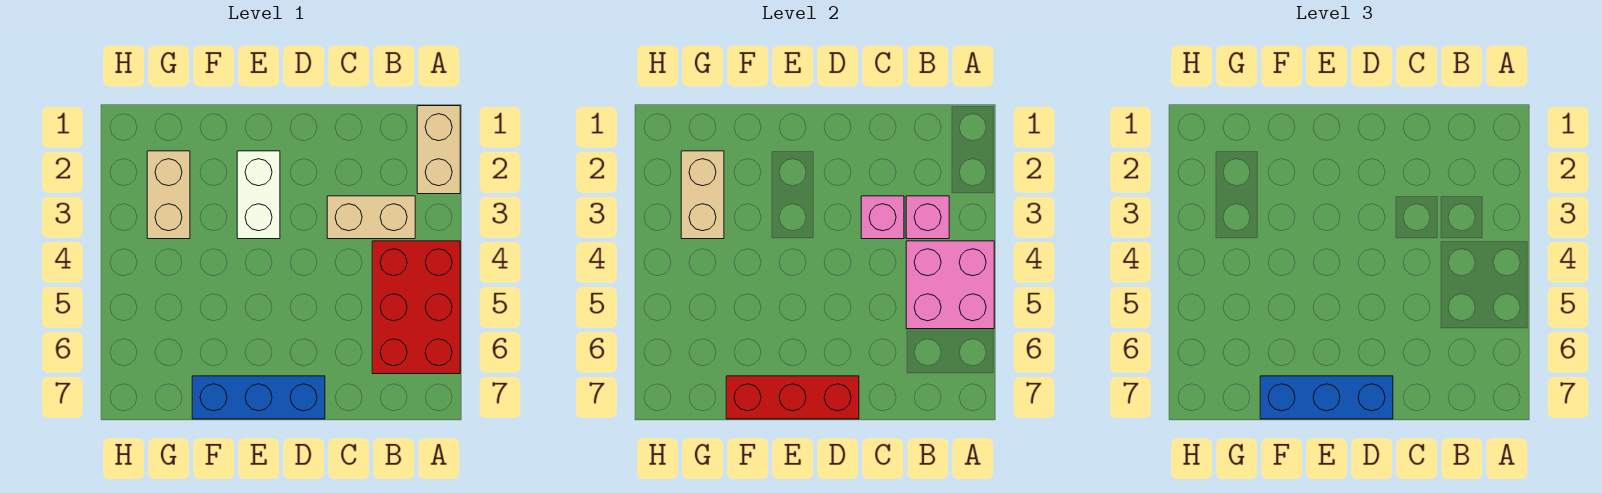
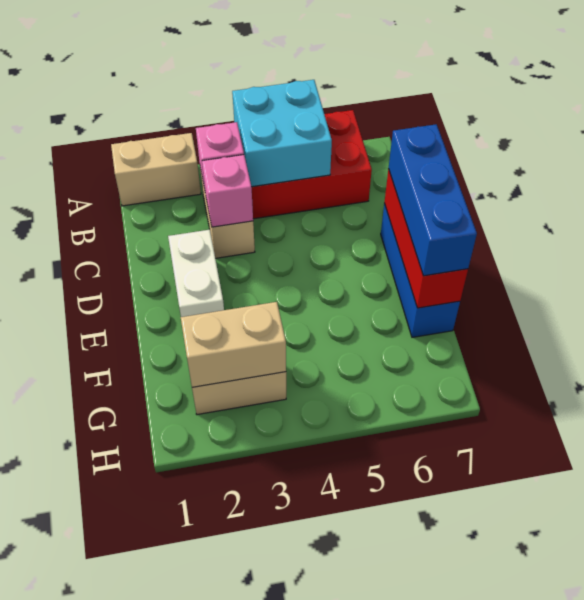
pink brick A4:B5 level 2 -> cyan brick A4:B5 level 2
white brick E2:E3 level 1 -> white brick D2:E2 level 1

